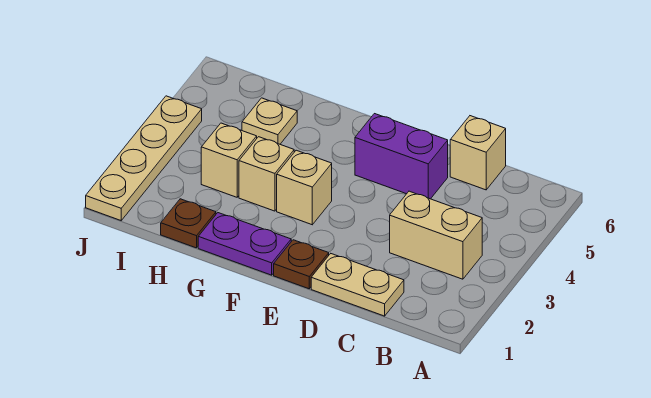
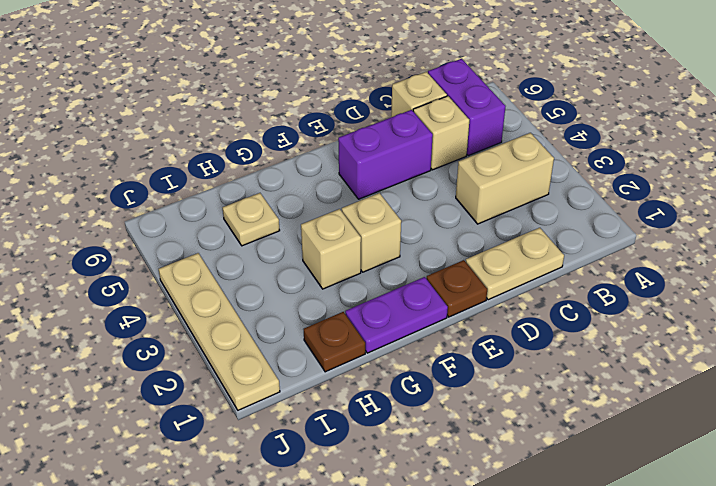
none -> purple brick B5:B6 level 1
tan brick H3 level 1 -> tan brick C5 level 1

